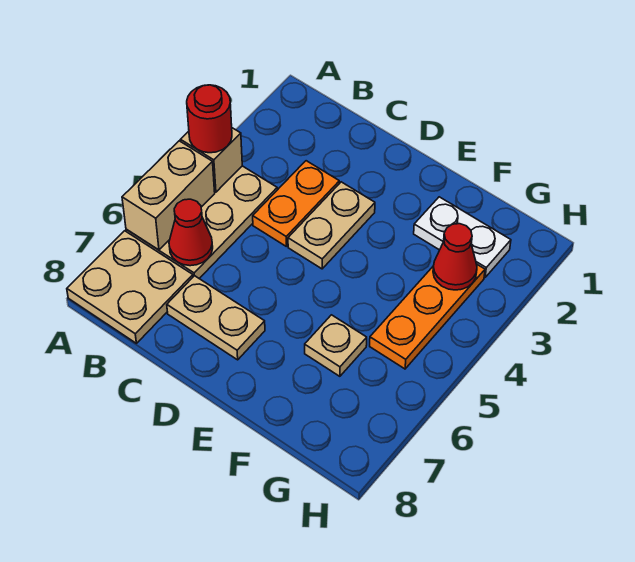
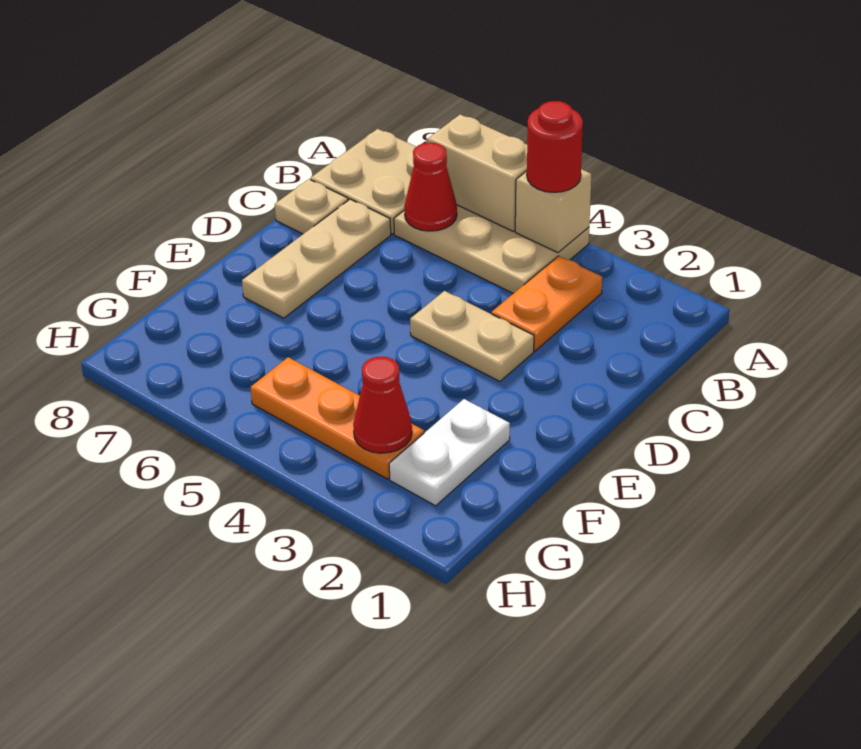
orange plate C3:C4 level 1 -> orange plate B3:C3 level 1
tan plate C7:D7 level 1 -> tan plate C7:E7 level 1
tan plate F6 level 1 -> tan plate C8 level 1

